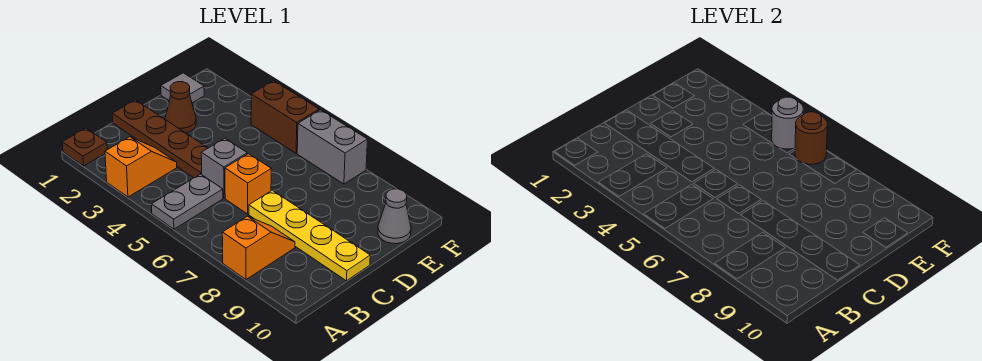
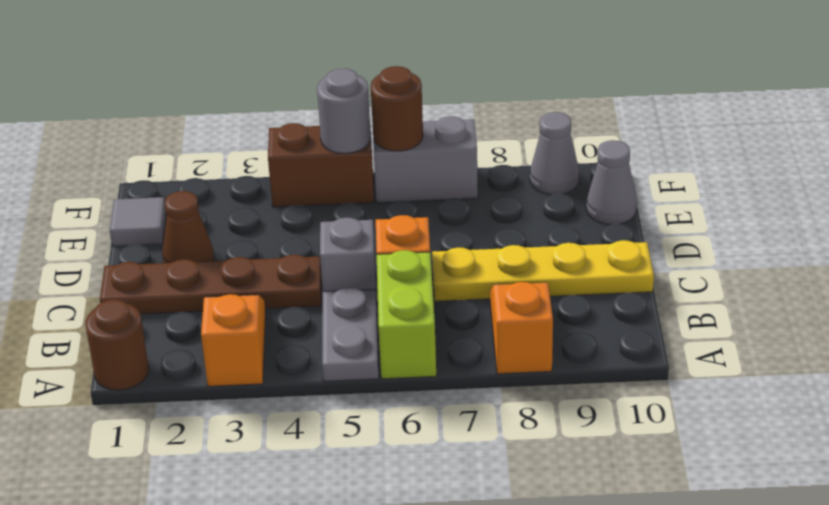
brown plate A1 level 1 -> brown round brick A1 level 1
none -> lime brick A6:B6 level 1
none -> grey cone F9 level 1

